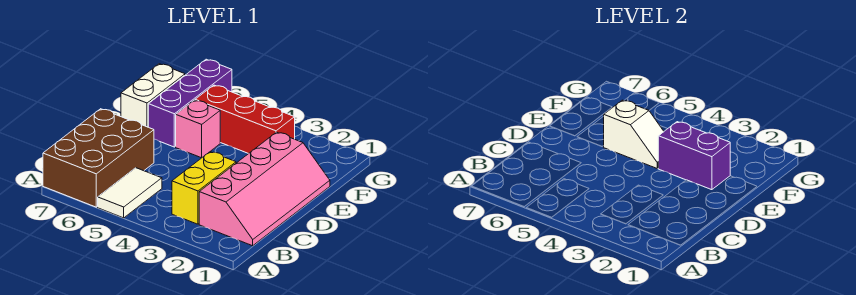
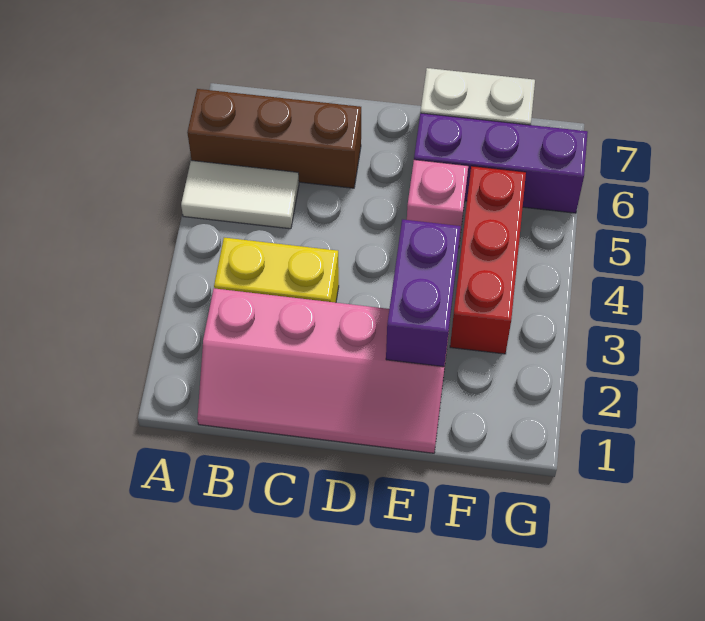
brown brick A6:C7 level 1 -> brown brick A6:C6 level 1
white slope E4:E5 level 2 top 5 -> none

